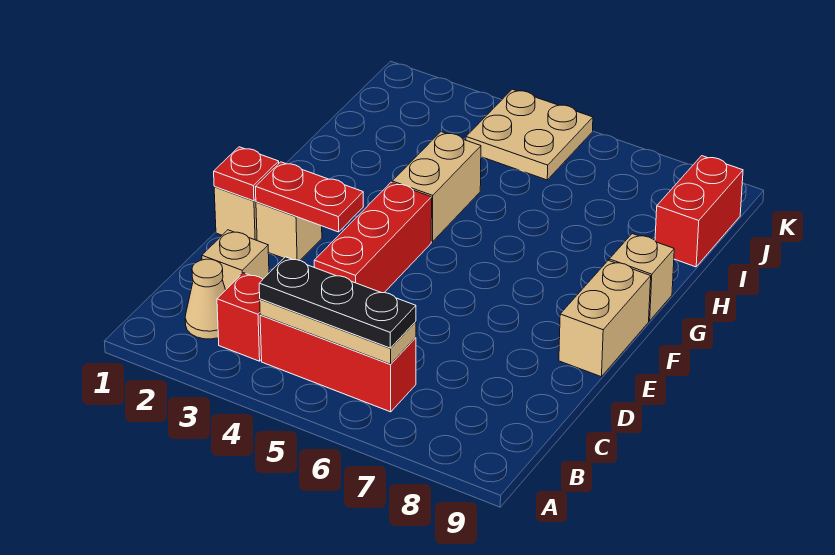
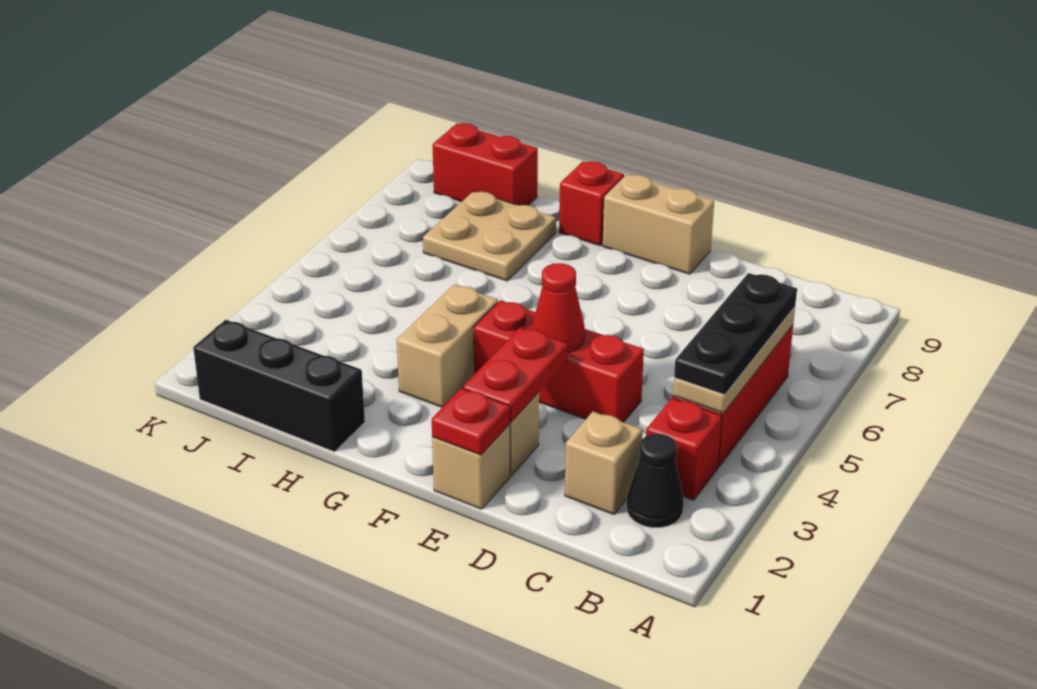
tan cone B2 level 1 -> black cone B2 level 1
none -> red cone E4 level 2
tan brick G4:H4 level 1 -> tan brick G3:G4 level 1
tan brick G9 level 1 -> red brick G9 level 1
none -> black brick H1:J1 level 1
tan plate J4:K5 level 1 -> tan plate H7:I8 level 1

